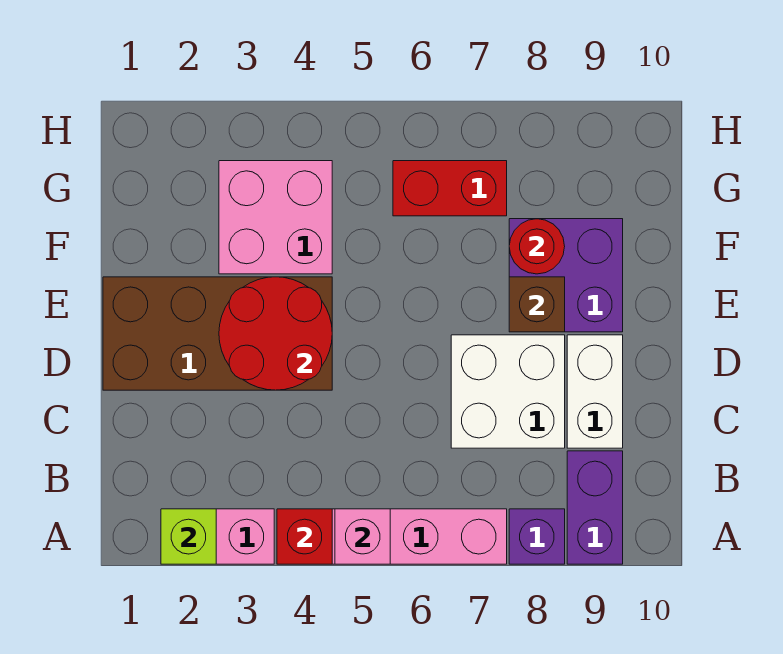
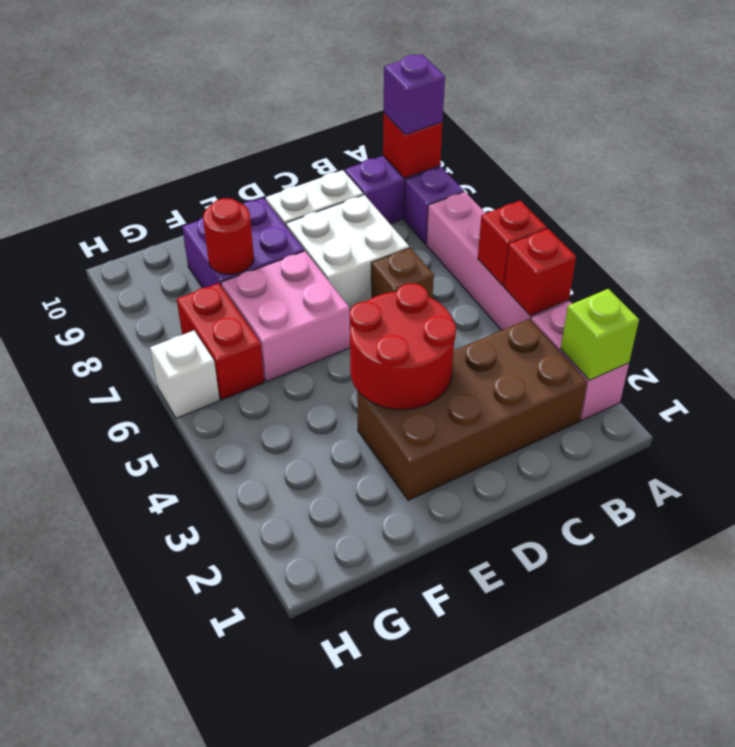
pink brick A5 level 2 -> red brick A5 level 2
none -> red brick A9 level 2
none -> purple brick A9 level 3
brown brick D1:E4 level 1 -> brown brick B2:E3 level 1
brown brick E8 level 2 -> brown brick C6 level 1
pink brick F3:G4 level 1 -> pink brick E6:F7 level 1
none -> white brick H6 level 1

